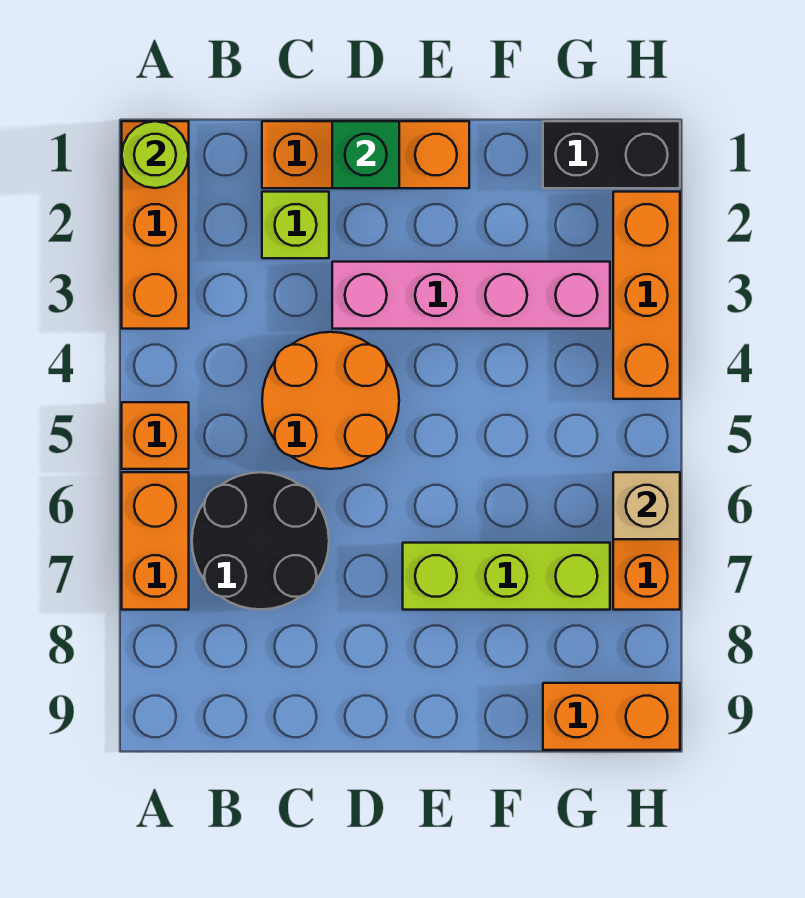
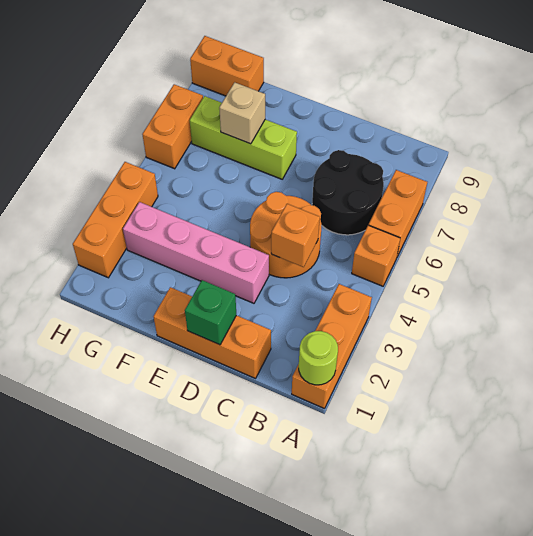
lime brick C2 level 1 -> none
none -> orange brick C4 level 2
black brick G1:H1 level 1 -> none
tan brick H6 level 2 -> tan brick F7 level 2

